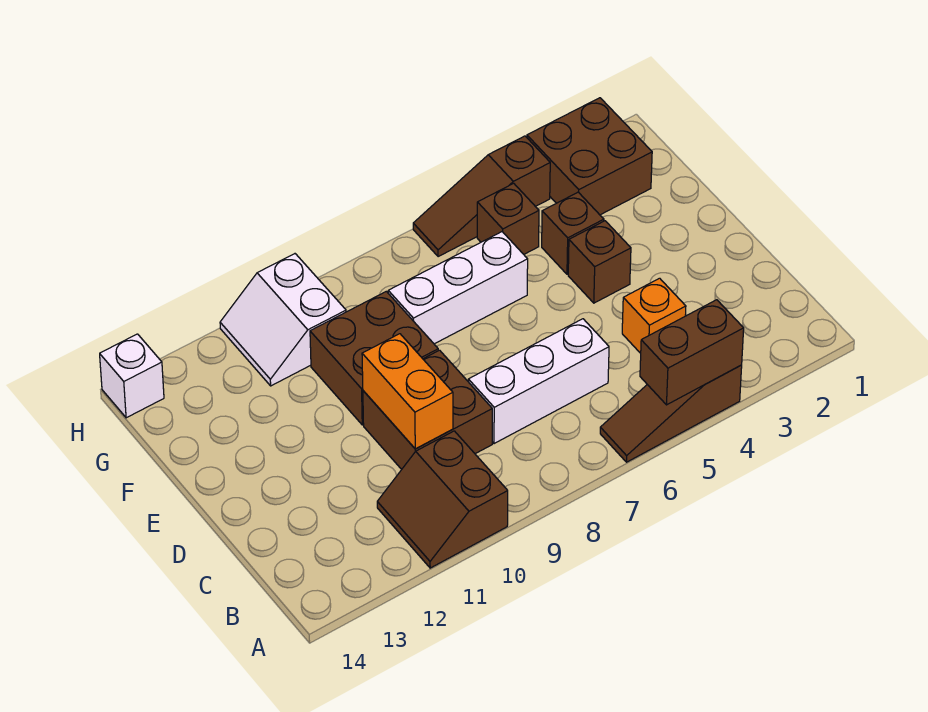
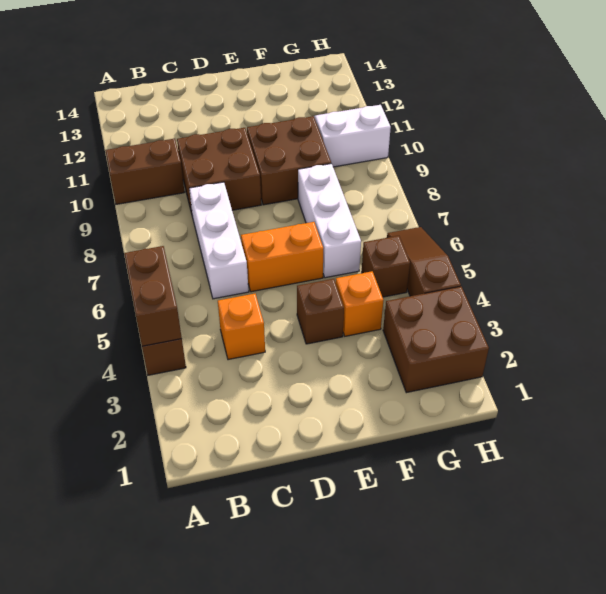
orange brick C10:D10 level 2 -> orange brick D6:E6 level 1
brown brick F4 level 1 -> orange brick F4 level 1
white brick H14 level 1 -> none

